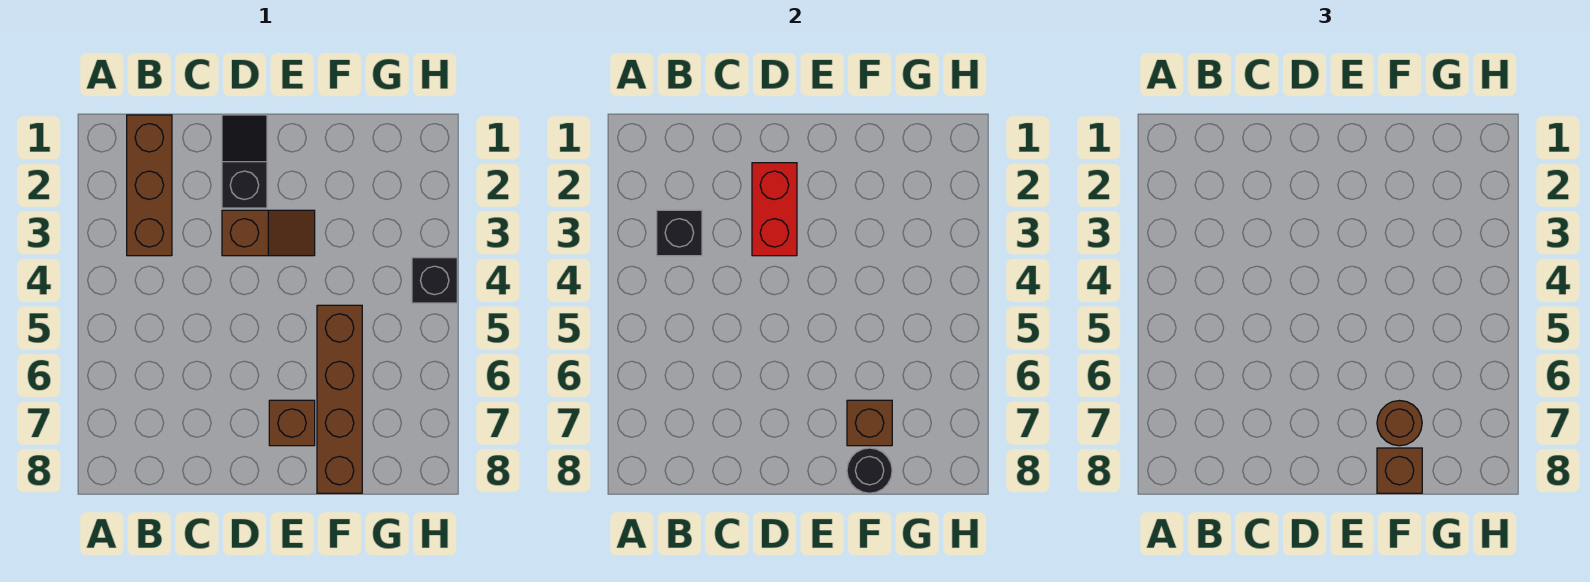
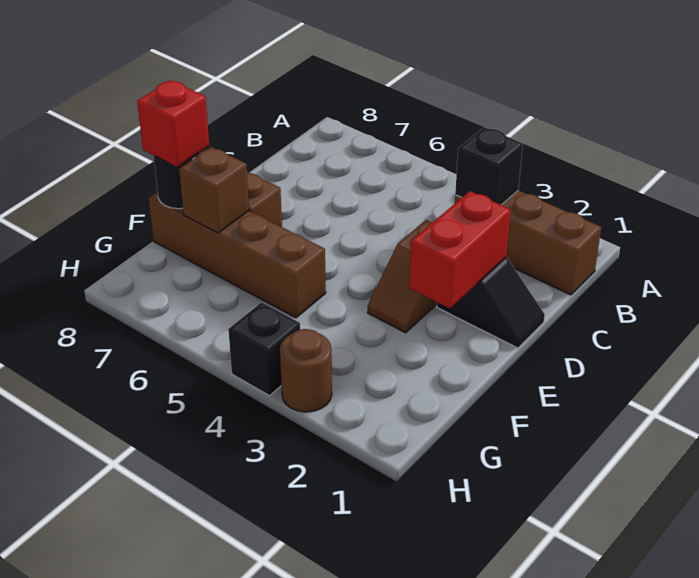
red brick D2:D3 level 2 -> red brick D2:E2 level 2
brown round brick F7 level 3 -> brown round brick H3 level 1
brown brick F8 level 3 -> red brick F8 level 3

